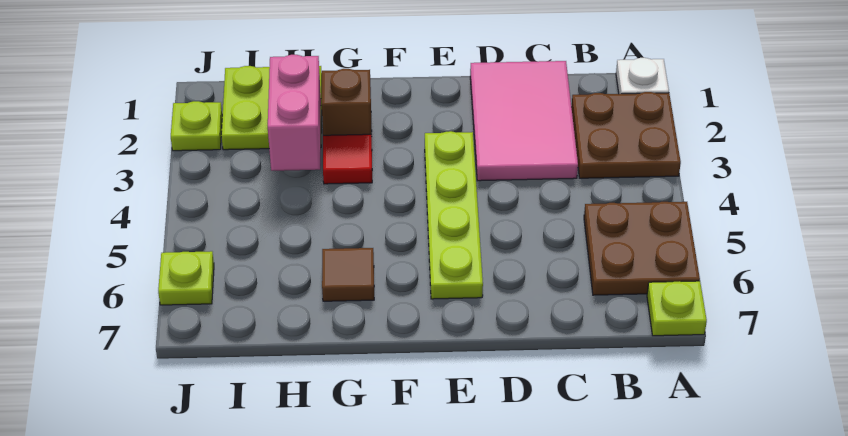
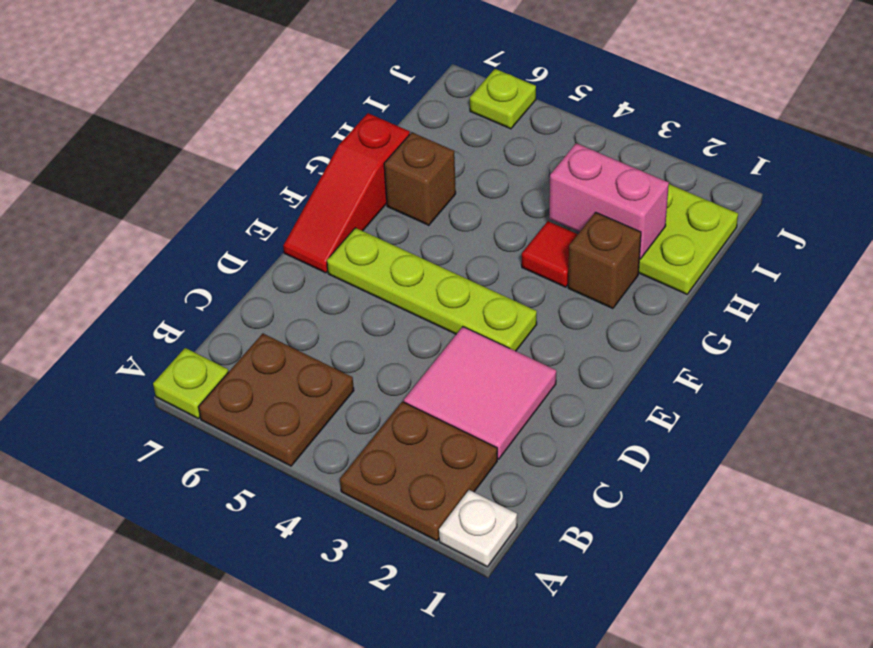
pink tile C1:D3 level 1 -> pink tile C2:D3 level 1
none -> red slope E7:G7 level 1 top G
brown tile G6 level 1 -> brown brick G6 level 1
lime plate J2 level 1 -> none

